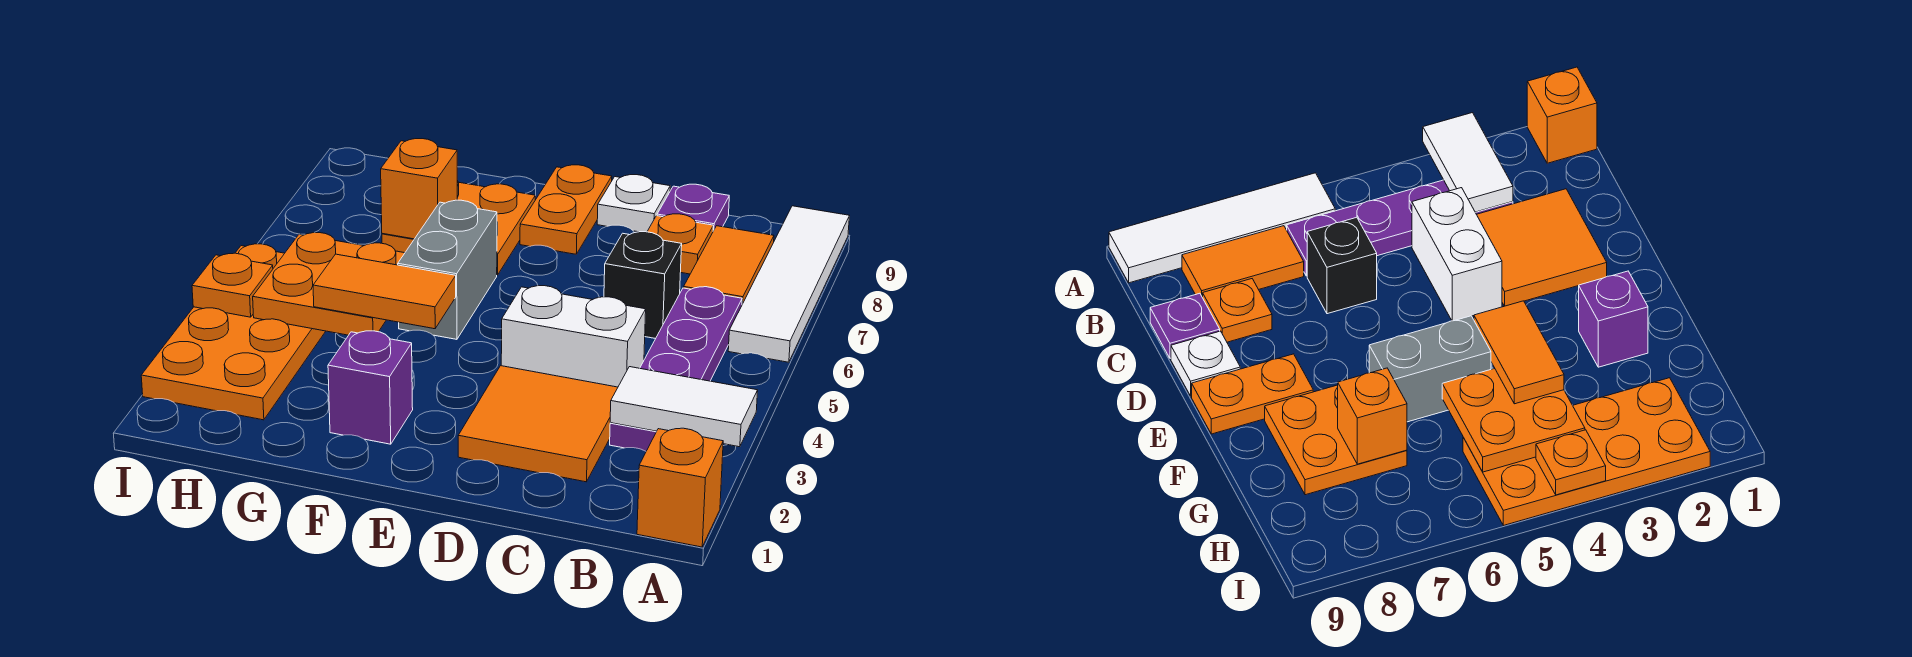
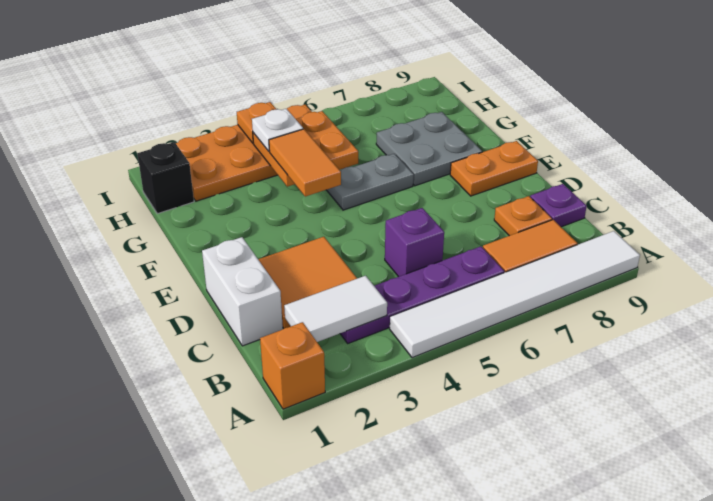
white tile A3:B3 level 2 -> white tile B2:B3 level 2
white tile A6:A9 level 1 -> white tile A4:A9 level 1
white brick C4:D4 level 1 -> white brick C1:D1 level 1
black brick C6 level 1 -> black brick H1 level 1
white plate D9 level 1 -> white plate H4 level 3
purple brick F2 level 1 -> purple brick C5 level 1
grey brick F5:F6 level 1 -> grey plate F5:F6 level 1
orange plate F7:G8 level 1 -> grey plate F7:G8 level 1
orange brick G7 level 2 -> none

